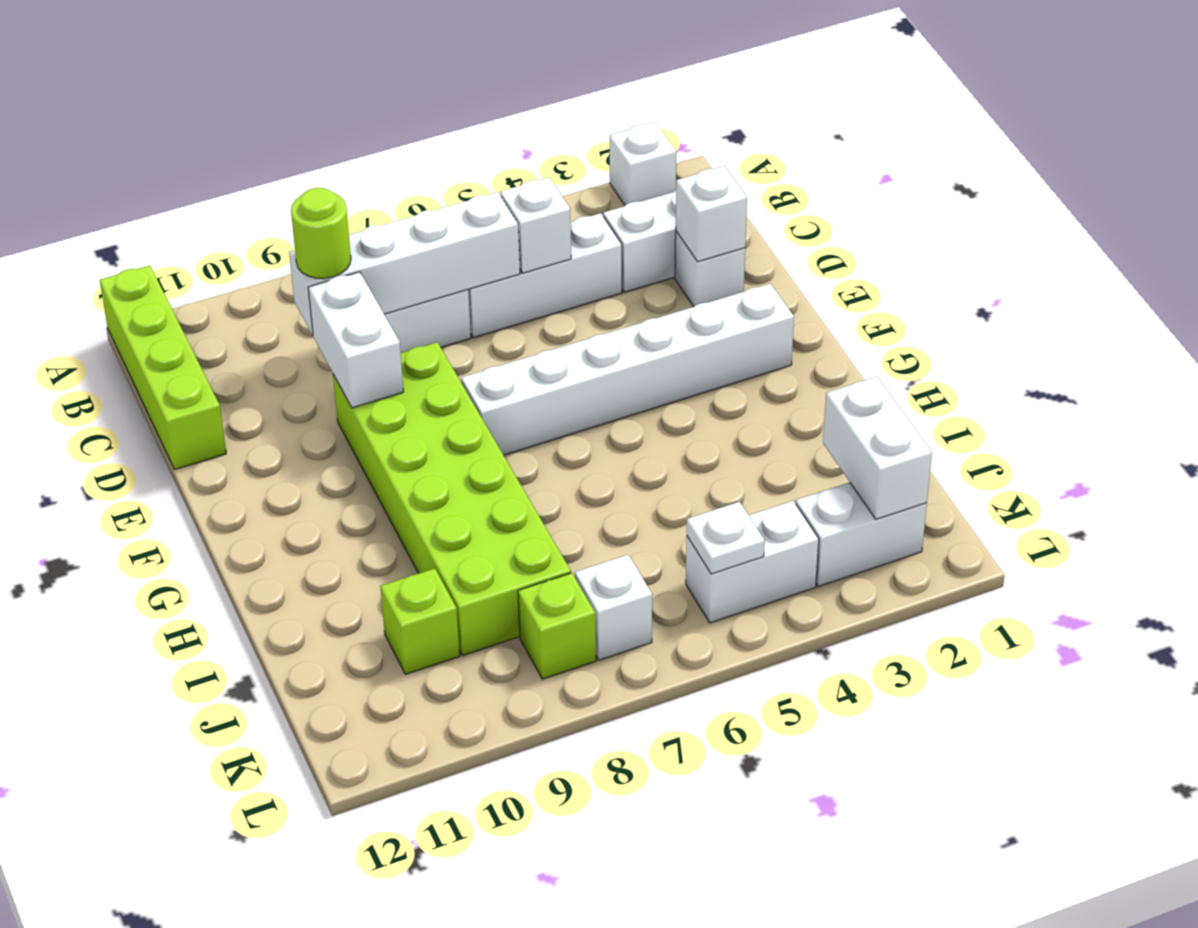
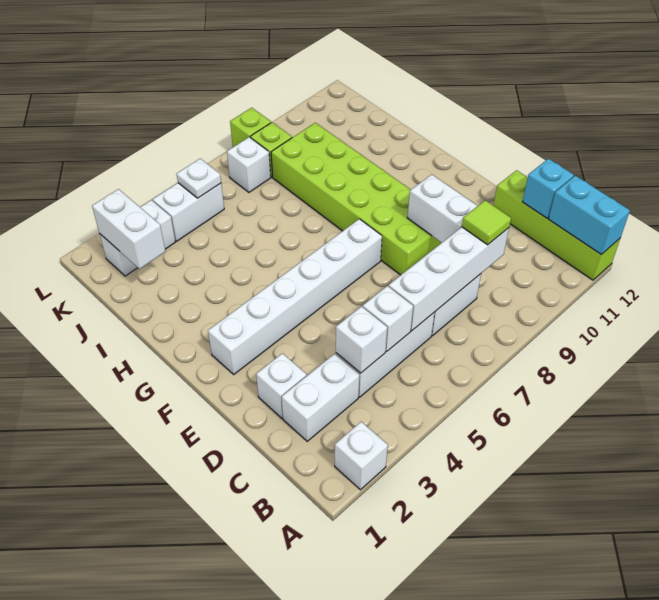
none -> cyan brick A12:B12 level 2
lime round brick C9 level 3 -> lime tile C9 level 3
none -> cyan brick C12 level 2
white brick D2 level 2 -> white brick C4 level 2
lime brick J10 level 1 -> lime brick L8 level 1

